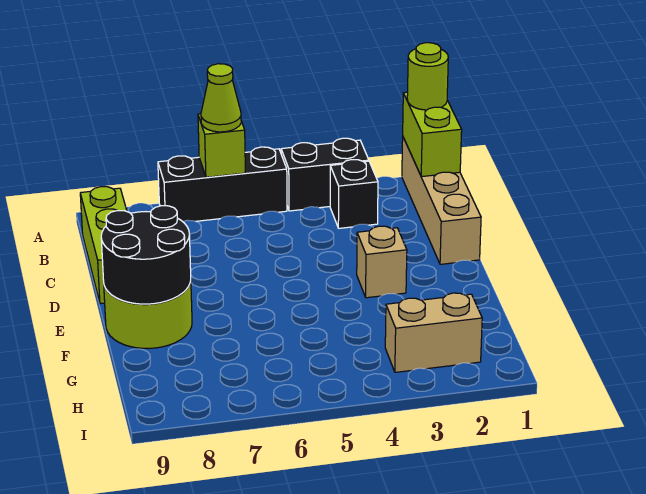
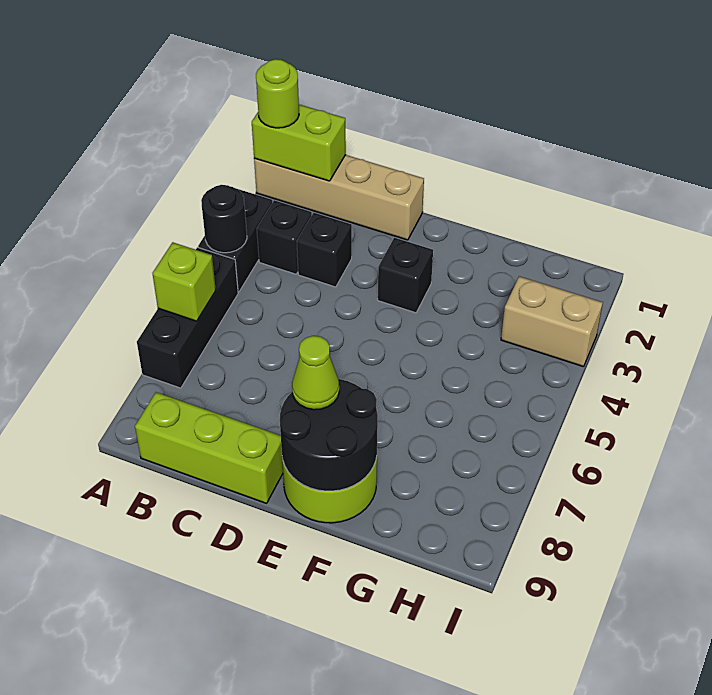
none -> black round brick A4 level 2
lime cone A6 level 3 -> lime cone E8 level 3
none -> black brick C3 level 1
tan brick E3 level 1 -> black brick E3 level 1
tan brick H2:H3 level 1 -> tan brick H3:I3 level 1

